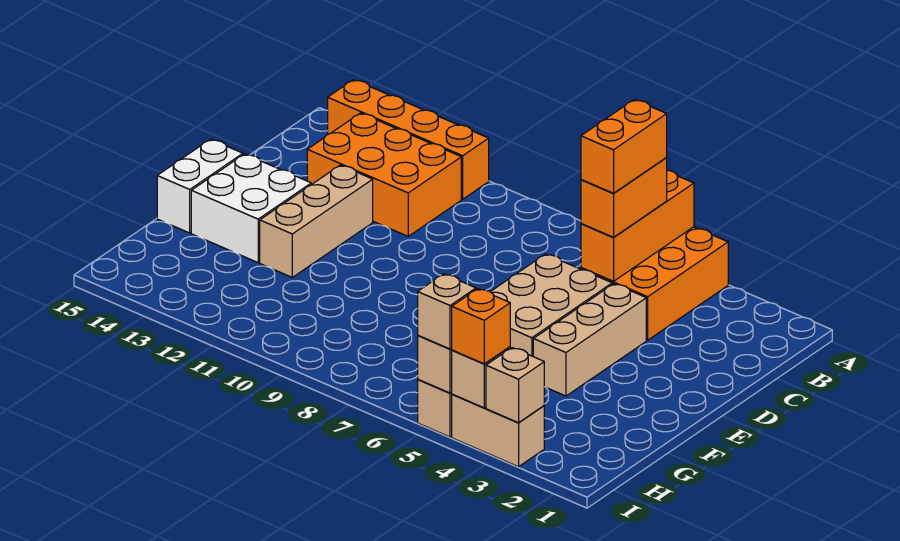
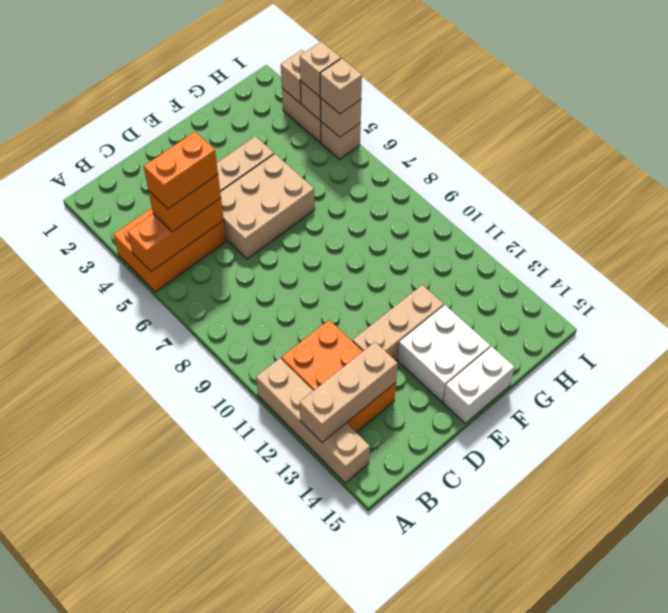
orange brick A11:A14 level 1 -> tan brick A11:A14 level 1
none -> tan brick A13:C13 level 2
orange brick I4 level 3 -> tan brick I4 level 3

